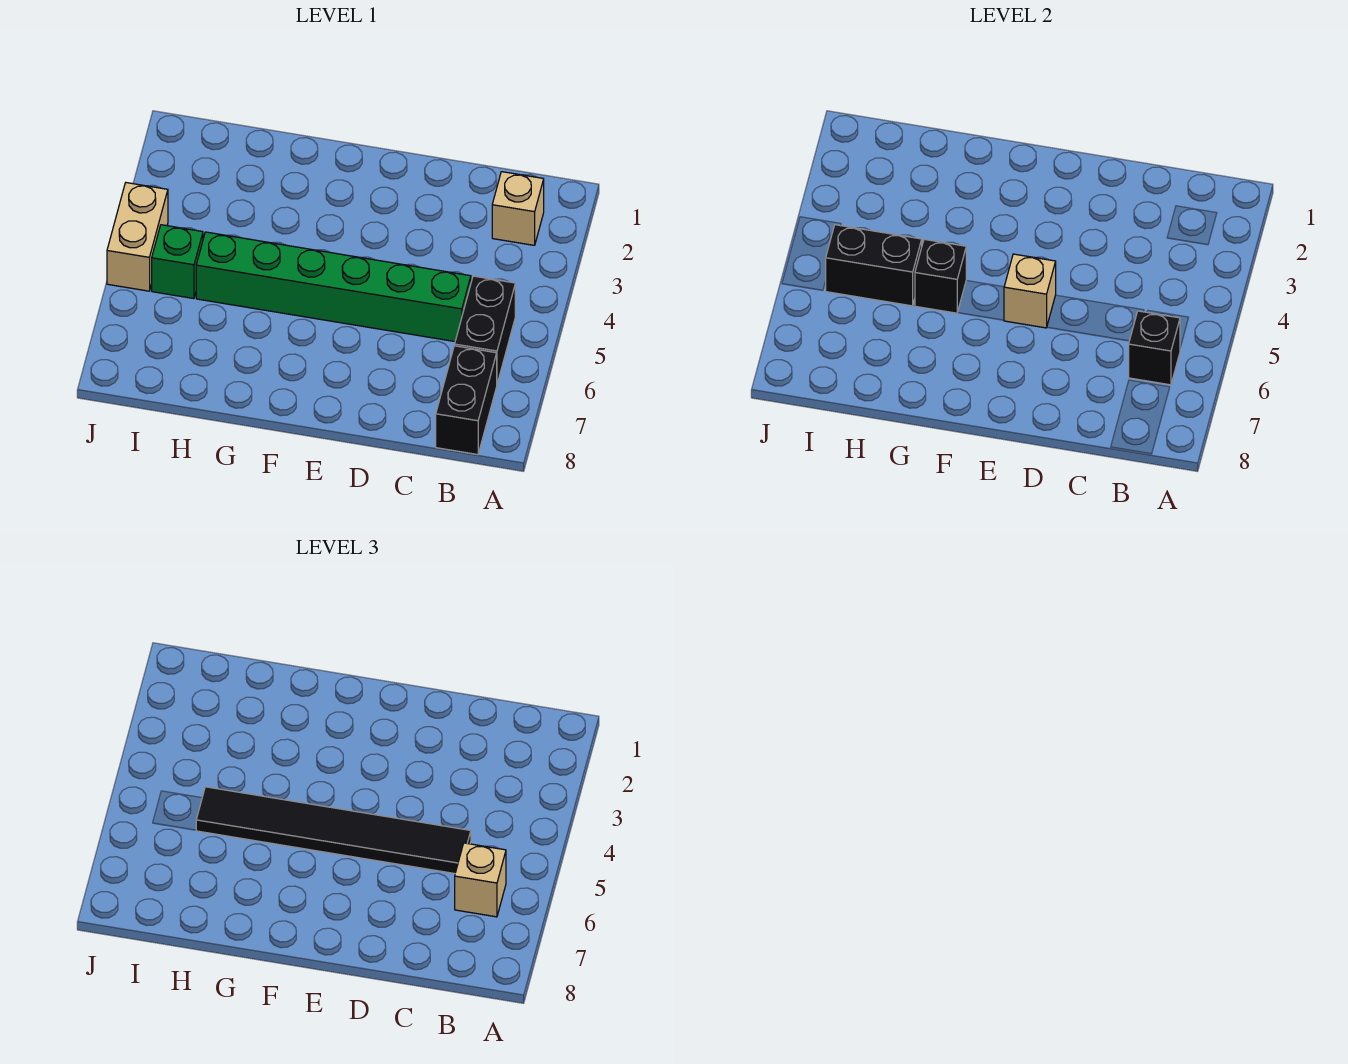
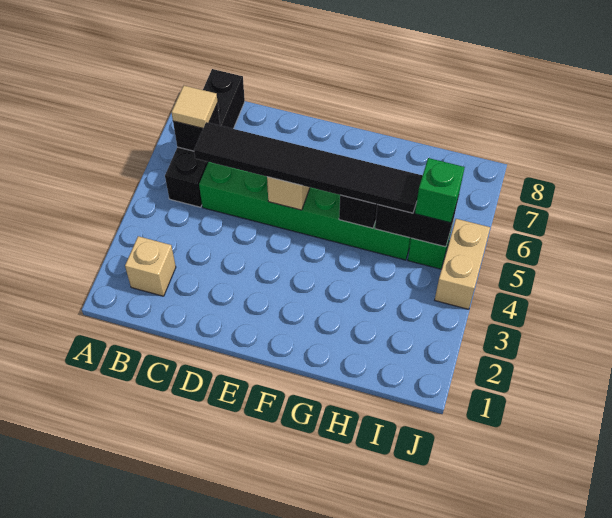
tan brick B6 level 3 -> tan tile B6 level 3
none -> green brick I5 level 3

